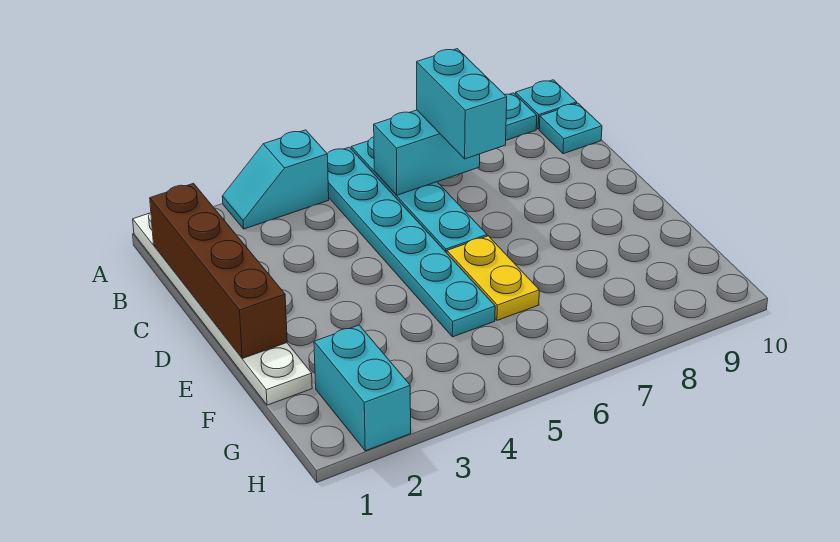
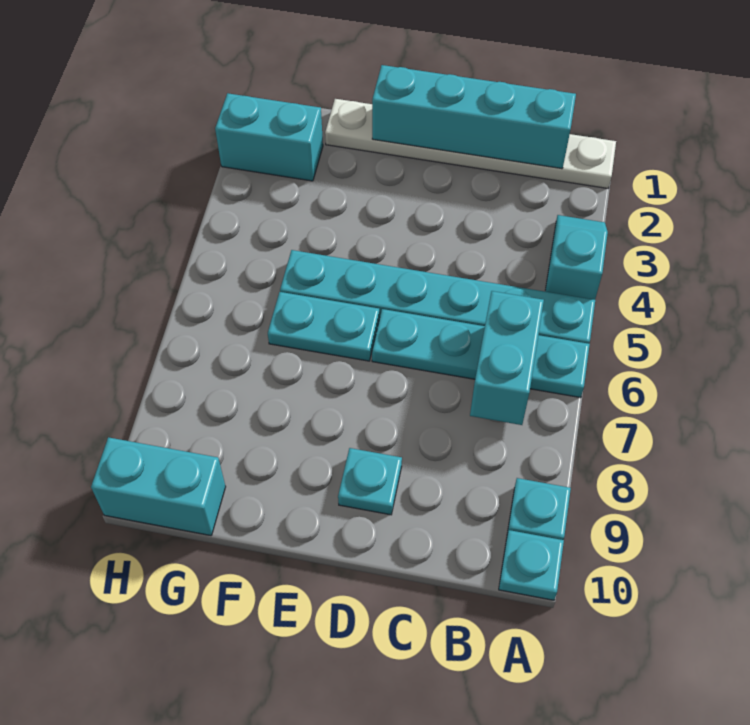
brown brick B1:E1 level 2 -> cyan brick B1:E1 level 2
cyan brick B7:C7 level 3 -> cyan brick G10:H10 level 1
cyan plate B10 level 1 -> cyan plate D9 level 1
yellow plate E6:F6 level 1 -> cyan plate E6:F6 level 1

